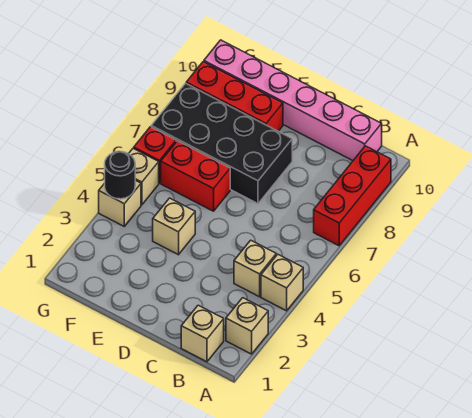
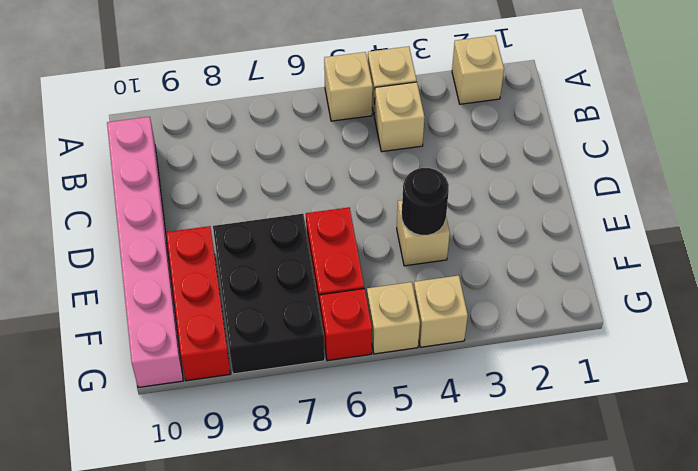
red brick A7:A9 level 1 -> none
tan brick B1 level 1 -> tan brick A5 level 1
black brick D7:G8 level 1 -> black brick E7:G8 level 1
black round brick G4 level 2 -> black round brick E4 level 2

